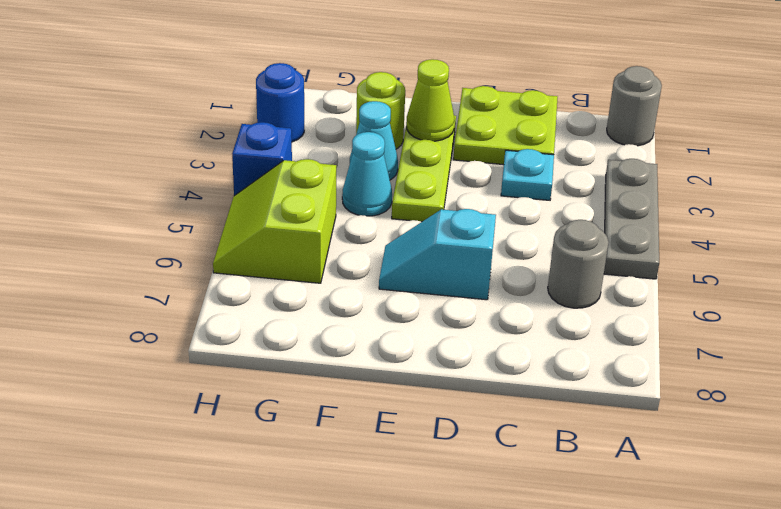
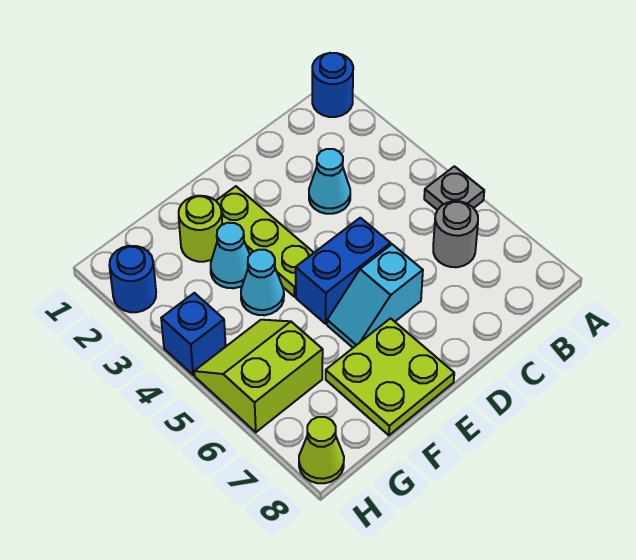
grey round brick A1 level 1 -> blue round brick A1 level 1
grey plate A3:A5 level 1 -> grey plate A5 level 1
lime plate C1:D2 level 1 -> lime plate E7:F8 level 1
cyan plate C3 level 1 -> cyan cone C3 level 1
none -> blue brick D5:E5 level 1
lime cone E2 level 2 -> lime cone H8 level 1
lime slope G5:H6 level 1 top G -> lime slope G5:H6 level 1 top 6

